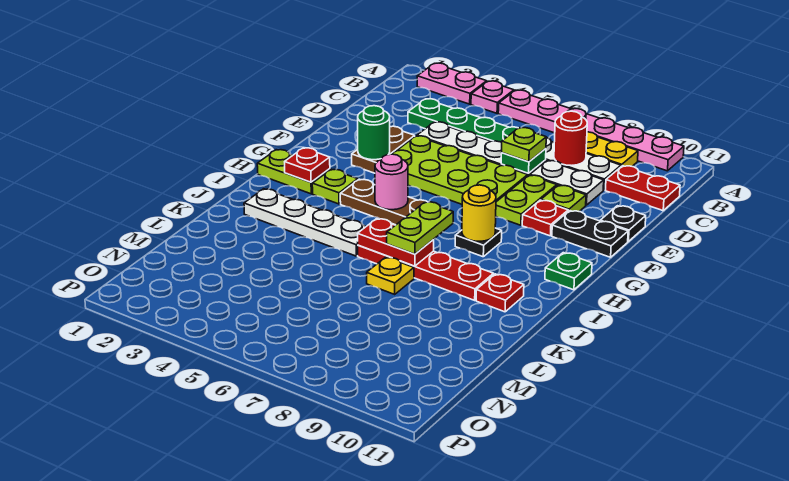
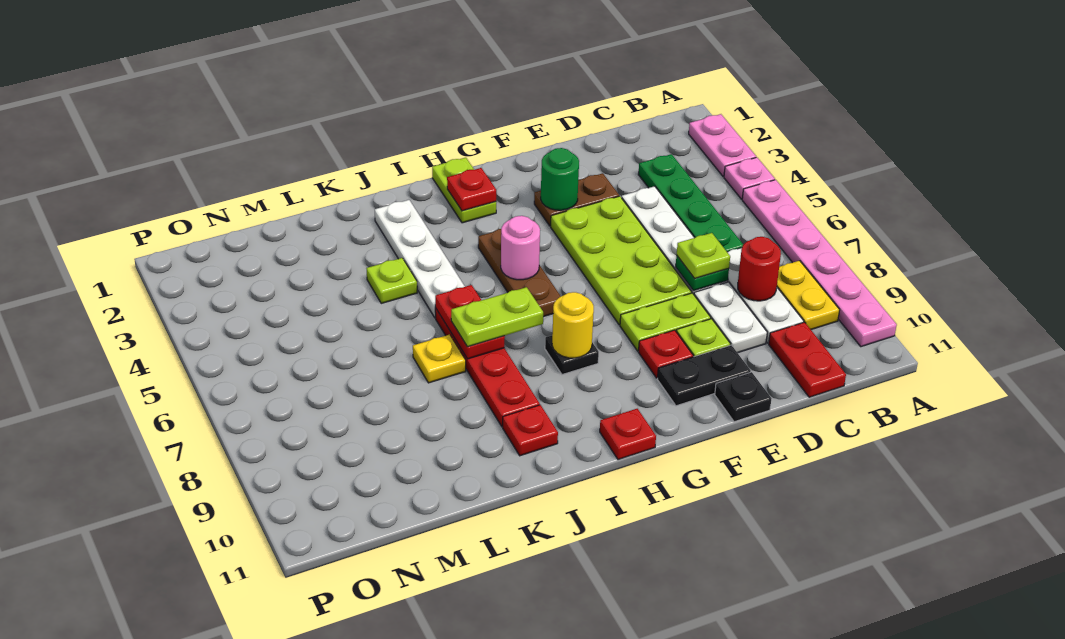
black plate F10:F11 level 1 -> black plate E10:F10 level 1
lime plate H3 level 1 -> lime plate K4 level 1
green plate H11 level 1 -> red plate H11 level 1

